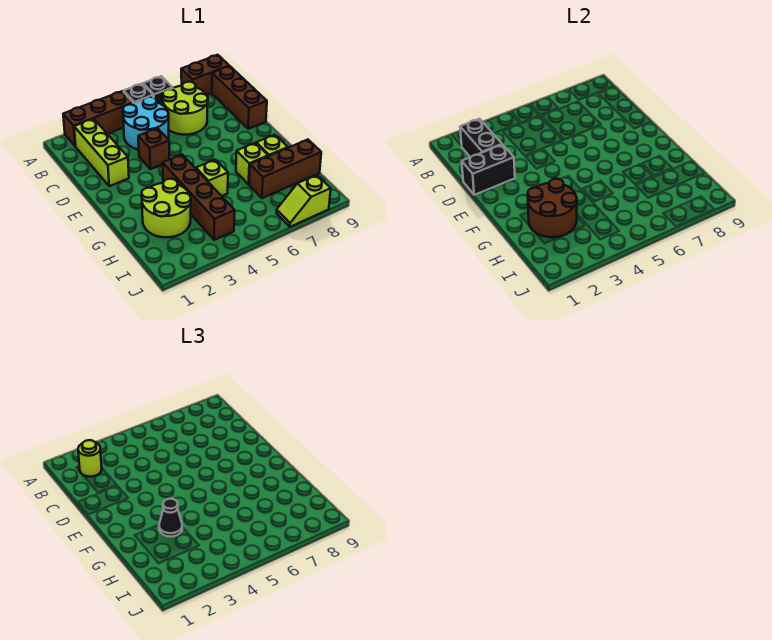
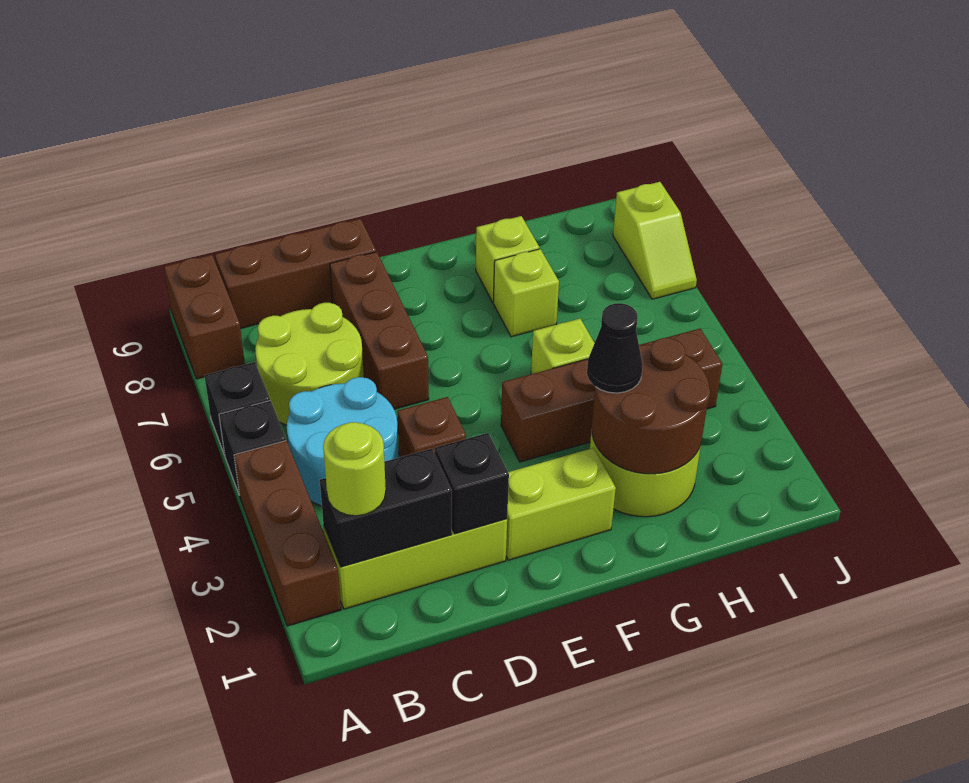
black brick D1:D2 level 2 -> black brick D2 level 2
none -> lime brick E2:F2 level 1
brown brick H7:H9 level 1 -> brown brick D6:D8 level 1

